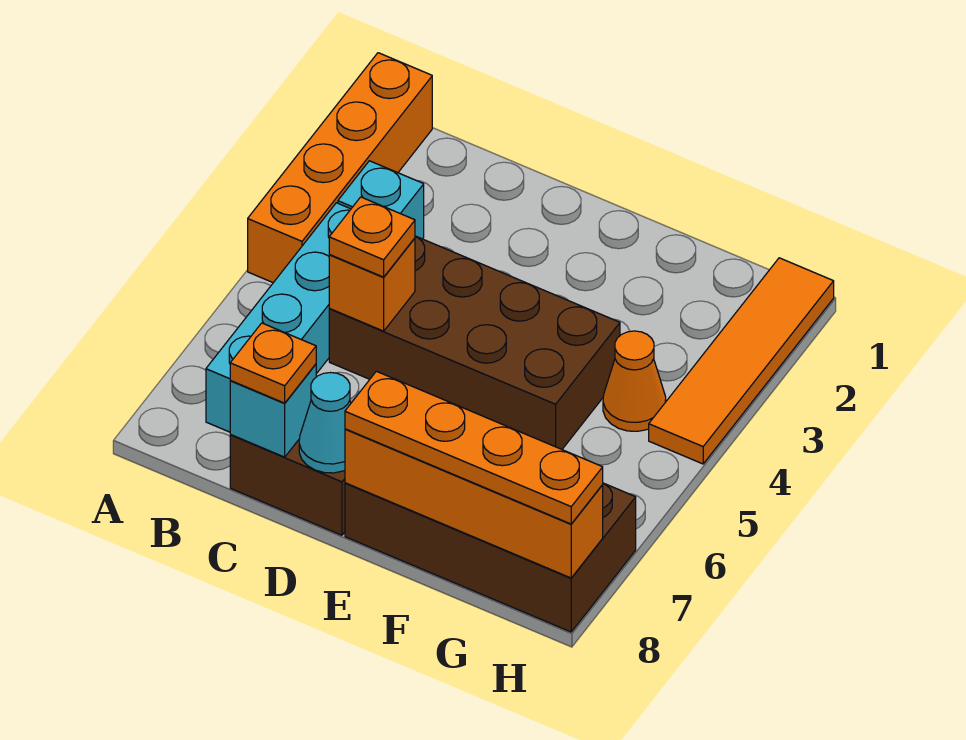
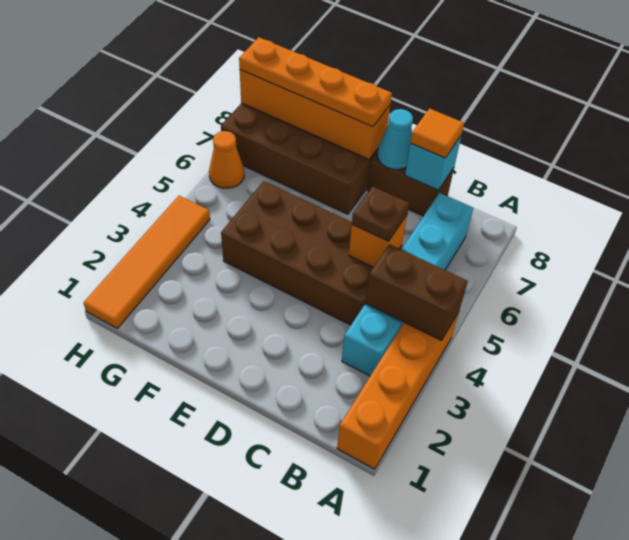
none -> brown brick A4:B4 level 2
orange plate C5 level 3 -> brown plate C5 level 3
orange plate C8 level 3 -> orange tile C8 level 3
orange cone G4 level 1 -> orange cone H6 level 1

